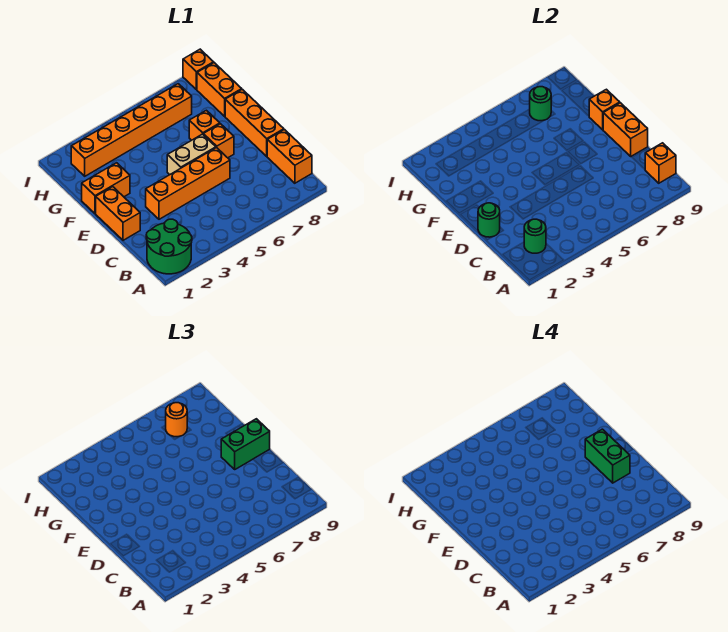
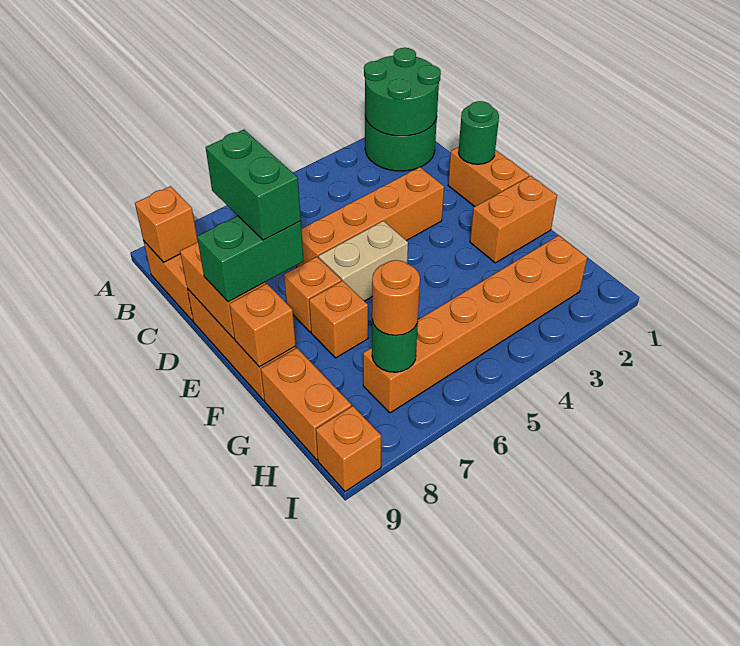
green round brick B2 level 2 -> green round brick A1:B2 level 2

